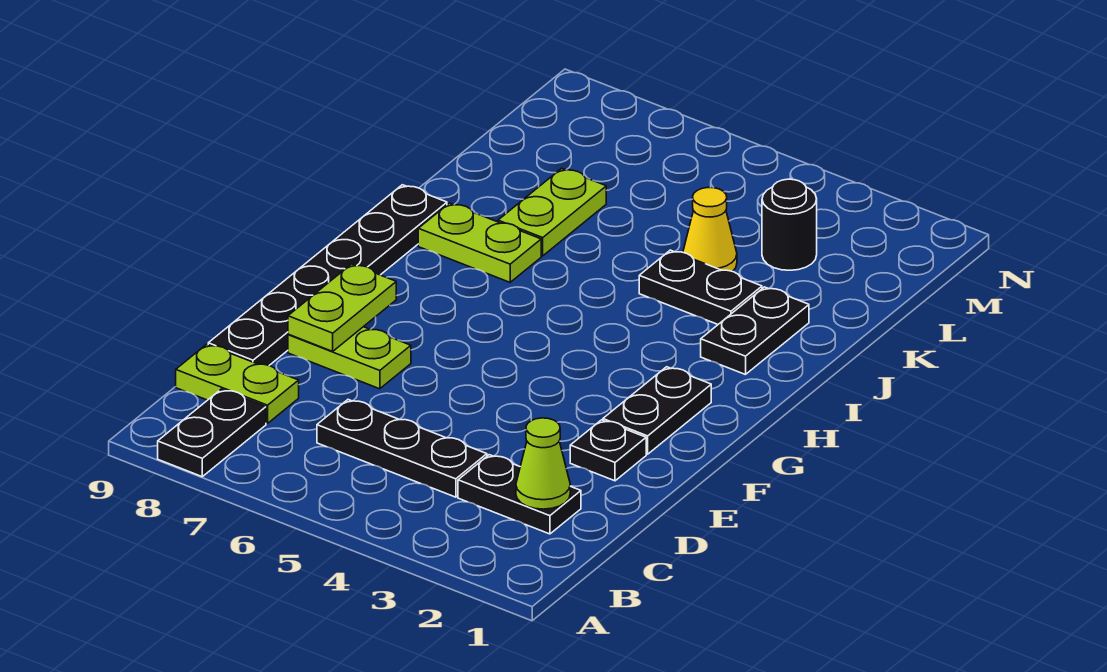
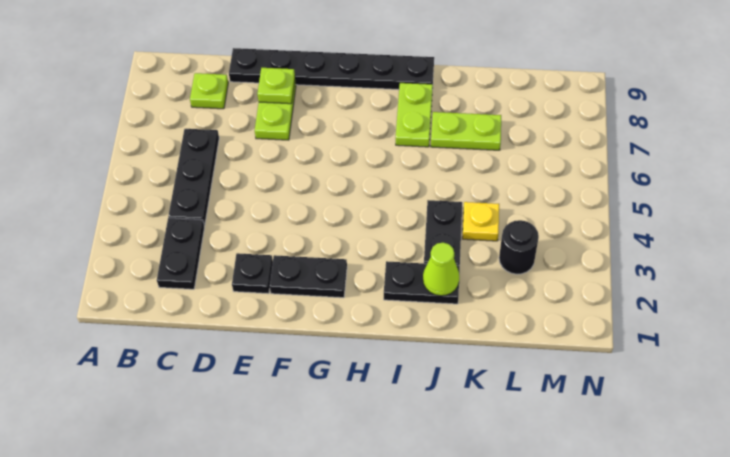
black plate A8:B8 level 1 -> none
lime cone C2 level 2 -> lime cone J2 level 2
lime plate C8:C9 level 1 -> lime plate C8 level 1
lime plate E8:F8 level 2 -> lime plate E8 level 2
yellow cone K4 level 1 -> yellow plate K4 level 1

